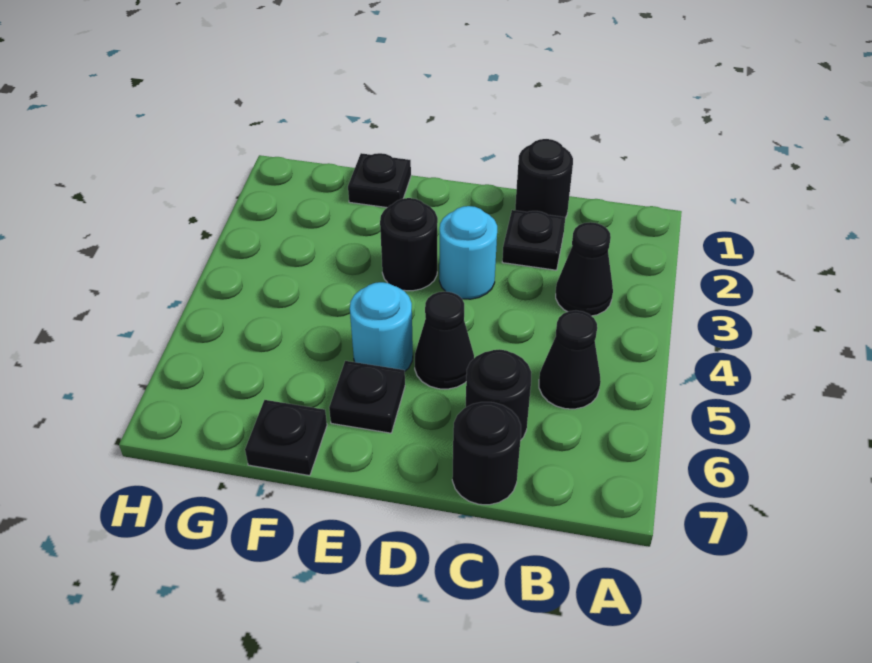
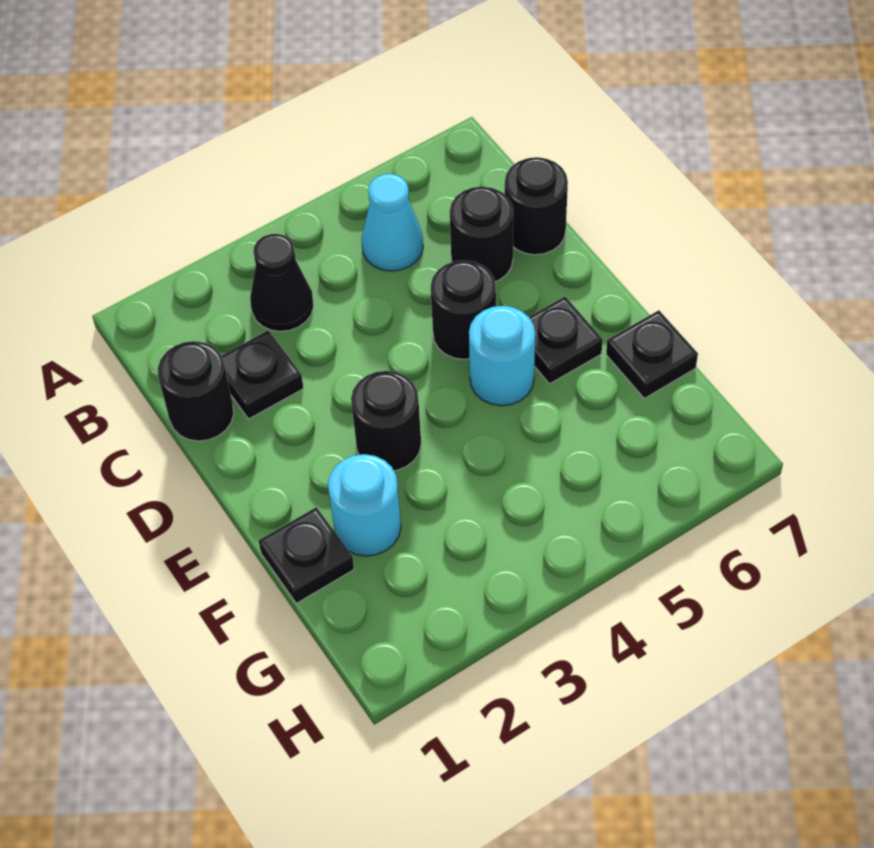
black cone B5 level 1 -> cyan cone B5 level 1
cyan round brick D3 level 1 -> cyan round brick F2 level 1
black cone D5 level 1 -> black round brick D5 level 1

